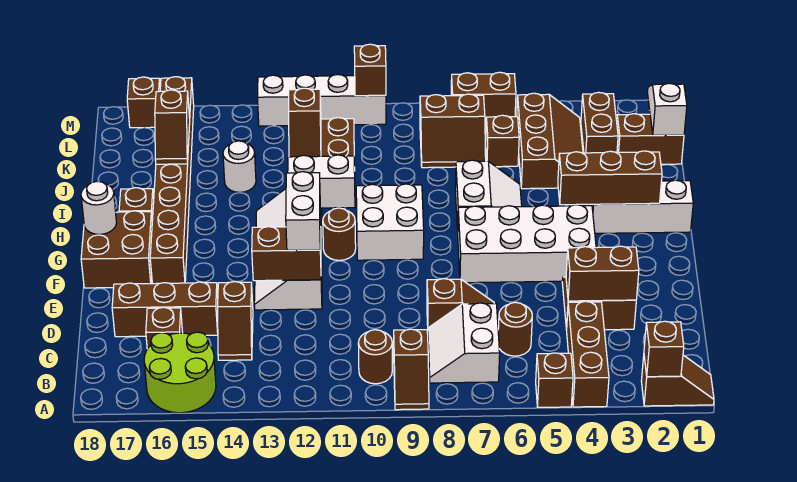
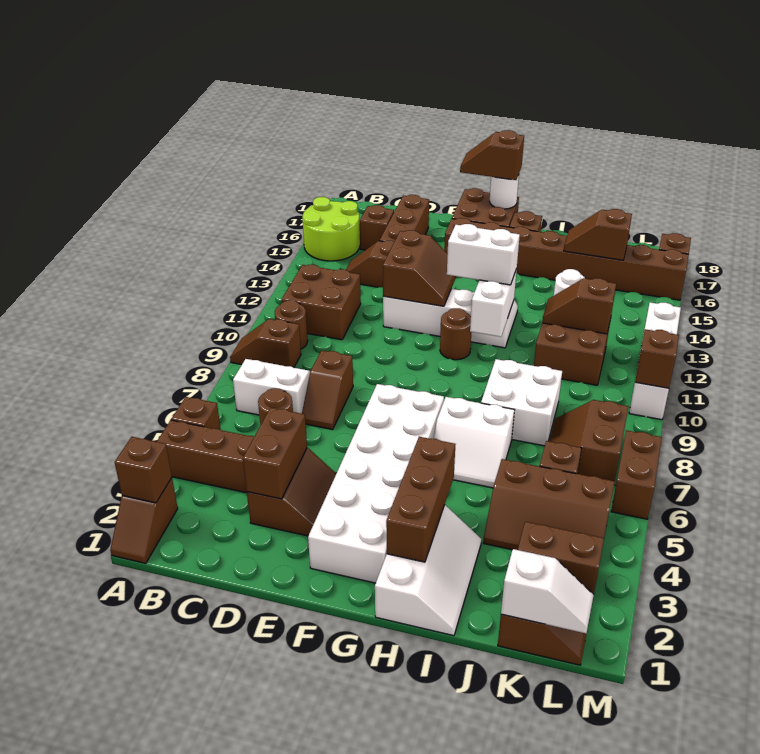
none -> brown brick B11:C12 level 1
white brick E12:F12 level 3 -> white brick G12:H12 level 3
white brick F4:G7 level 1 -> white brick F2:G7 level 1
none -> brown slope F18:G18 level 3 top G
white brick G9:H10 level 1 -> white brick I8:J9 level 1

